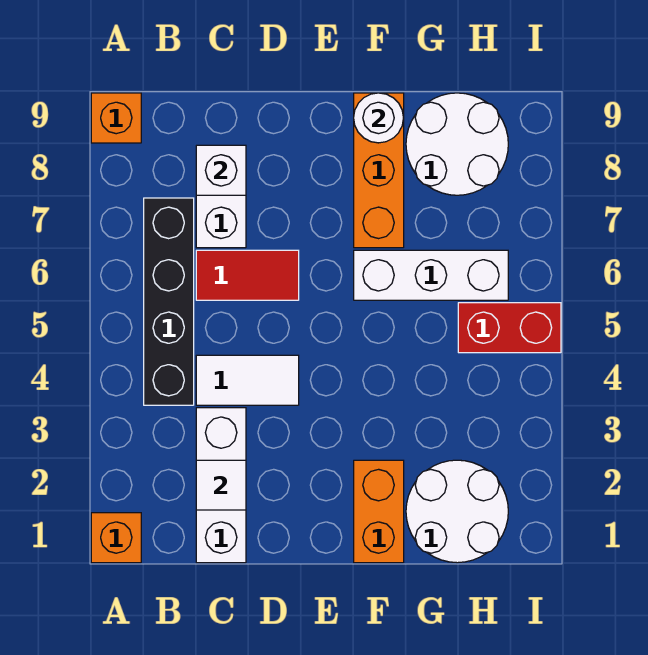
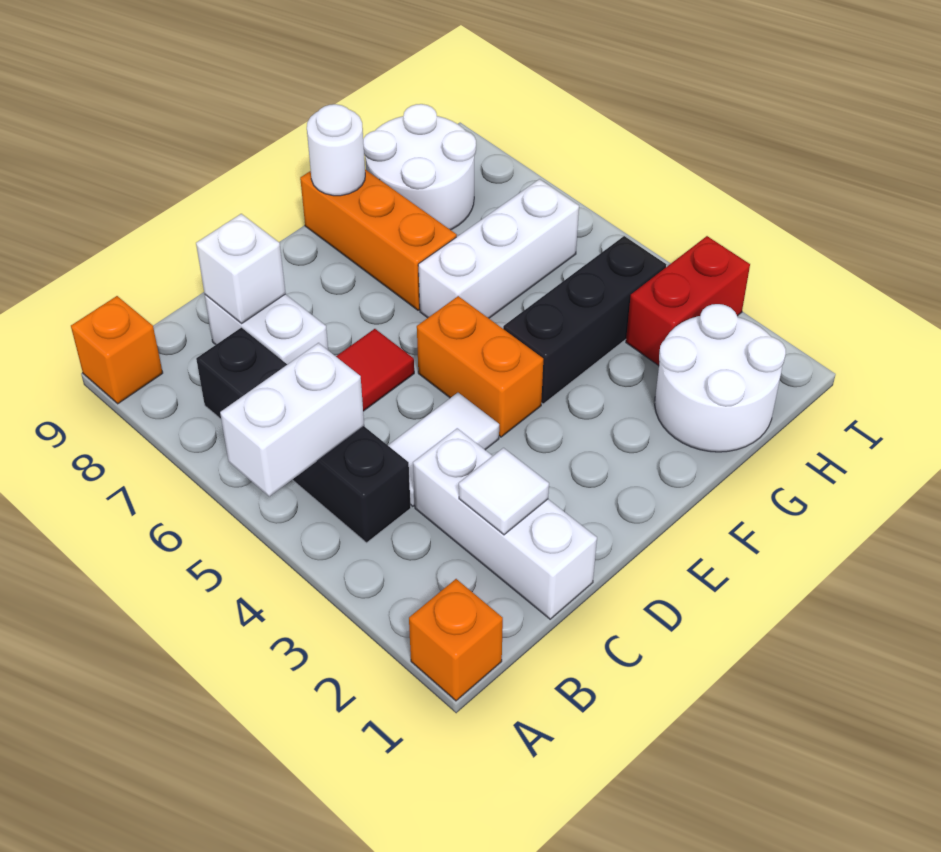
none -> white brick A5:B5 level 2
orange brick F1:F2 level 1 -> orange brick E4:E5 level 1
none -> black brick F4:H4 level 1
red brick H5:I5 level 1 -> red brick H3:I3 level 1

